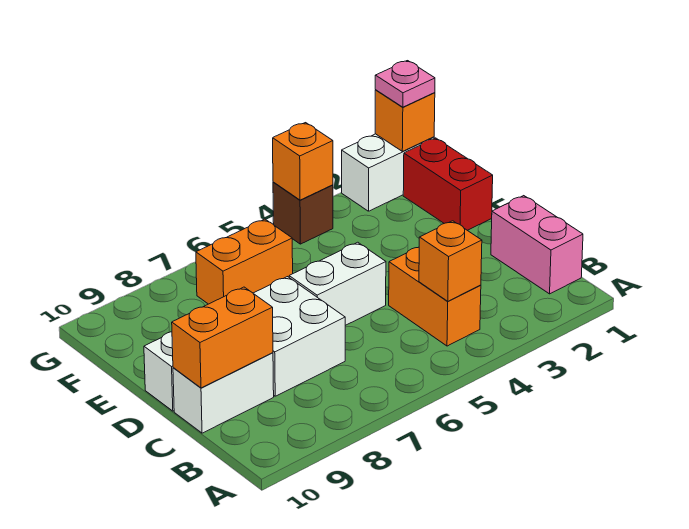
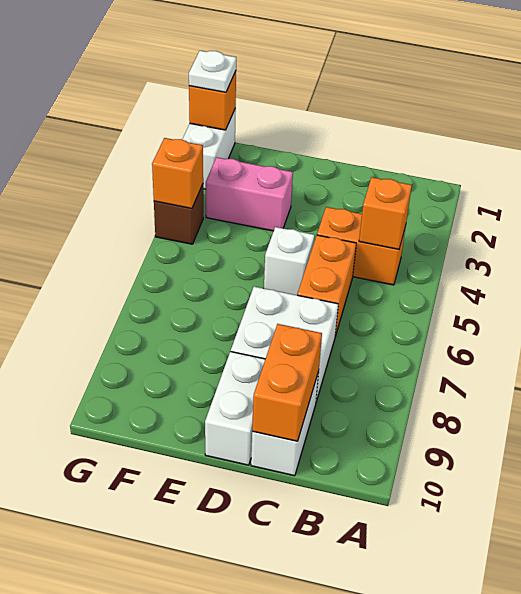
pink brick B1:C1 level 1 -> pink brick E3:F3 level 1
white brick D5:D6 level 1 -> white brick D5 level 1
red brick E1:F1 level 1 -> none
orange brick F6:F7 level 1 -> orange brick C5:C6 level 1
pink plate G1 level 3 -> white plate G1 level 3

